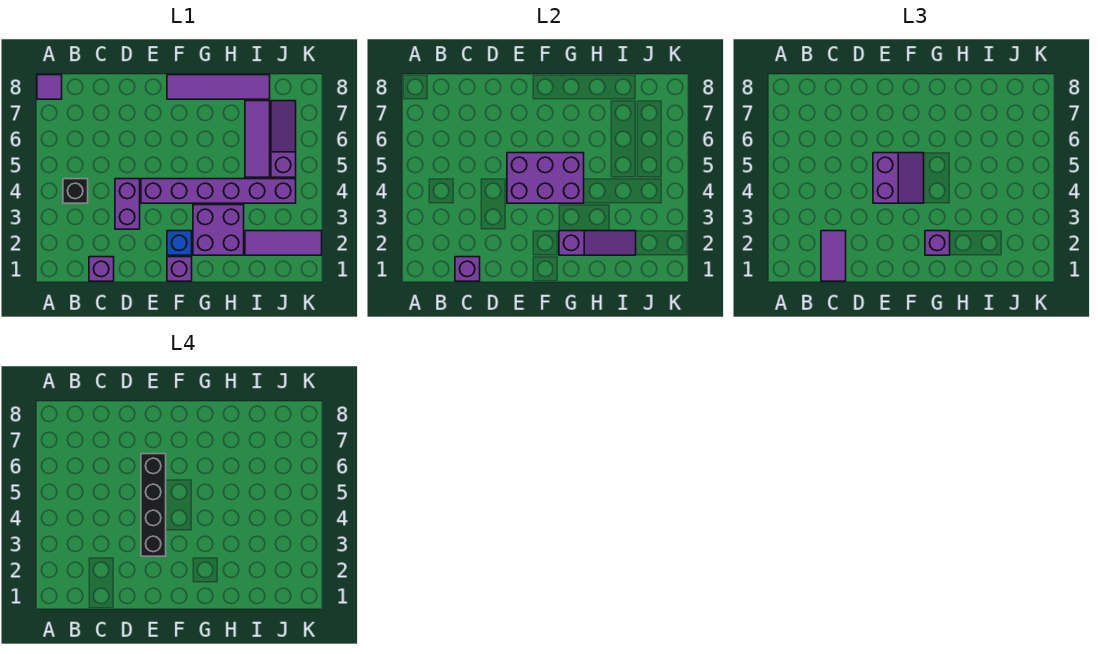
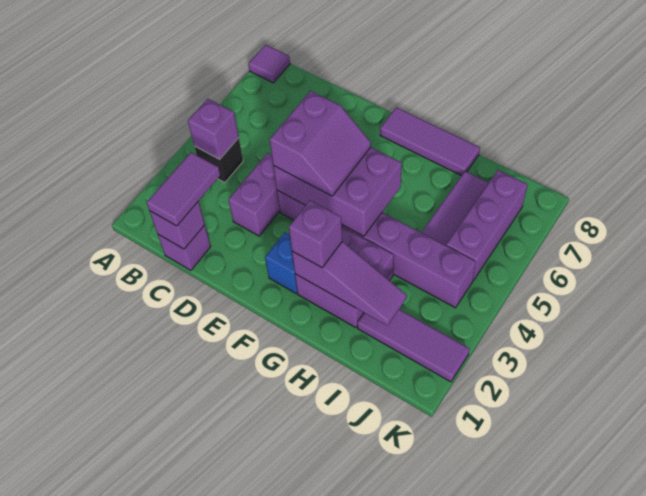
black brick E3:E6 level 4 -> none
purple brick F1 level 1 -> purple brick B4 level 2
purple tile F8:I8 level 1 -> purple tile F8:H8 level 1
purple slope J5:J7 level 1 top 5 -> purple brick J5:J7 level 1

